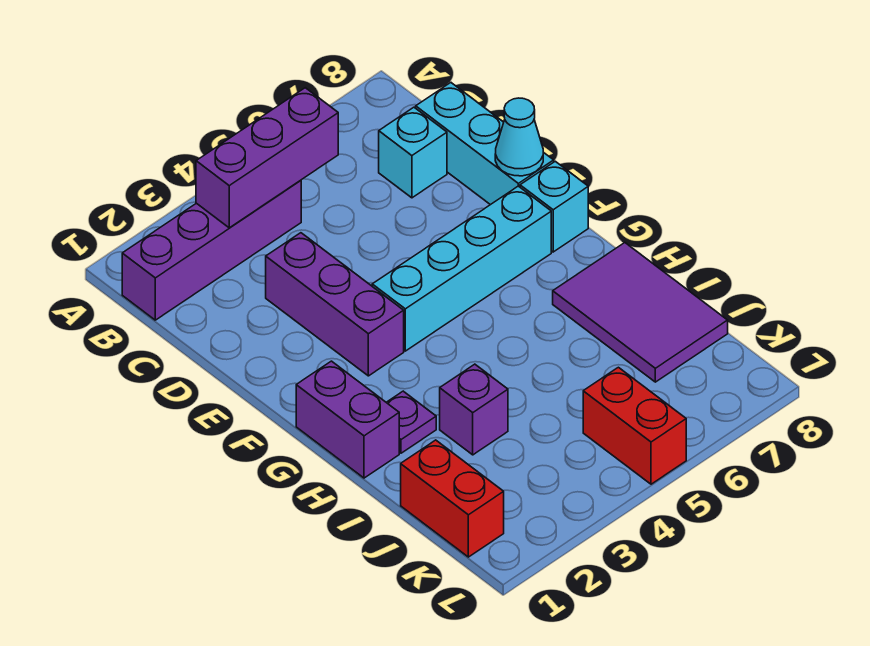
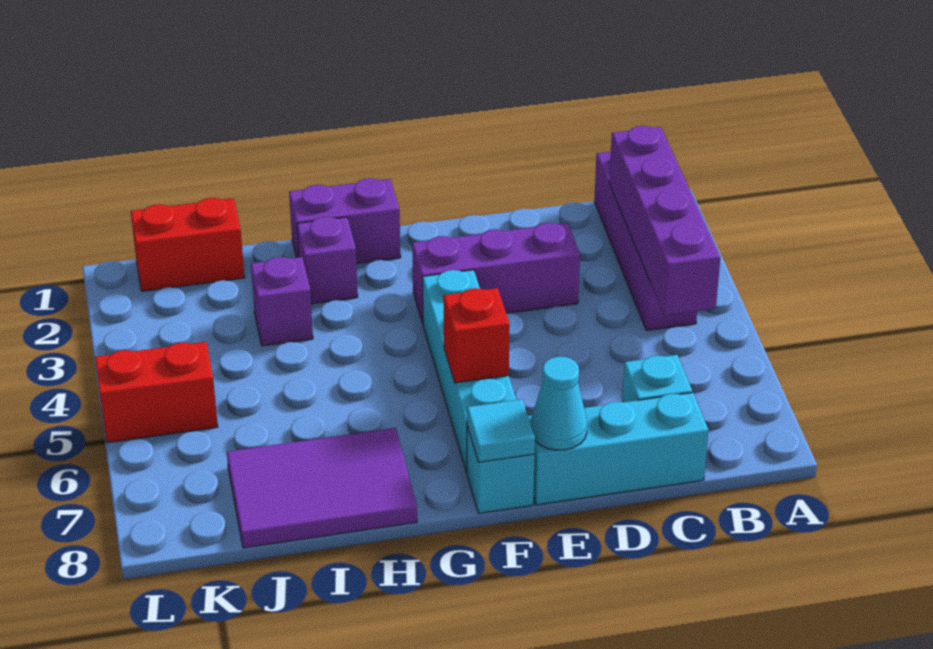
purple brick B3:B5 level 2 -> purple brick B2:B5 level 2
none -> red brick F6 level 2
none -> cyan tile F8 level 2
purple plate H2 level 1 -> purple brick H2 level 1

